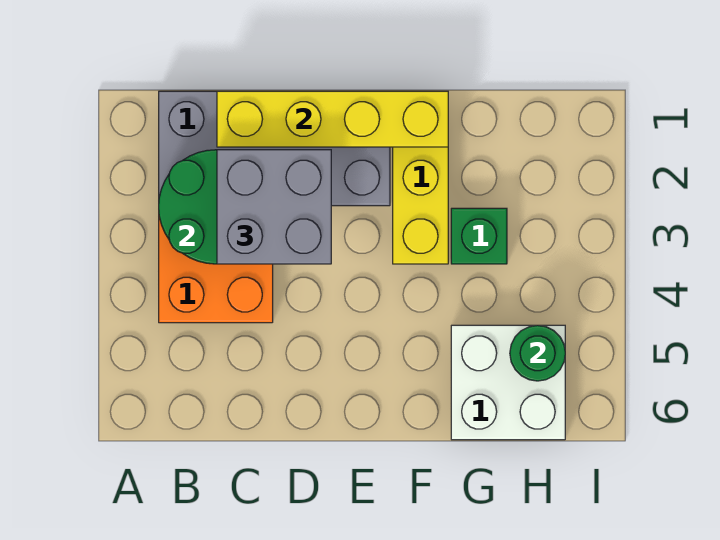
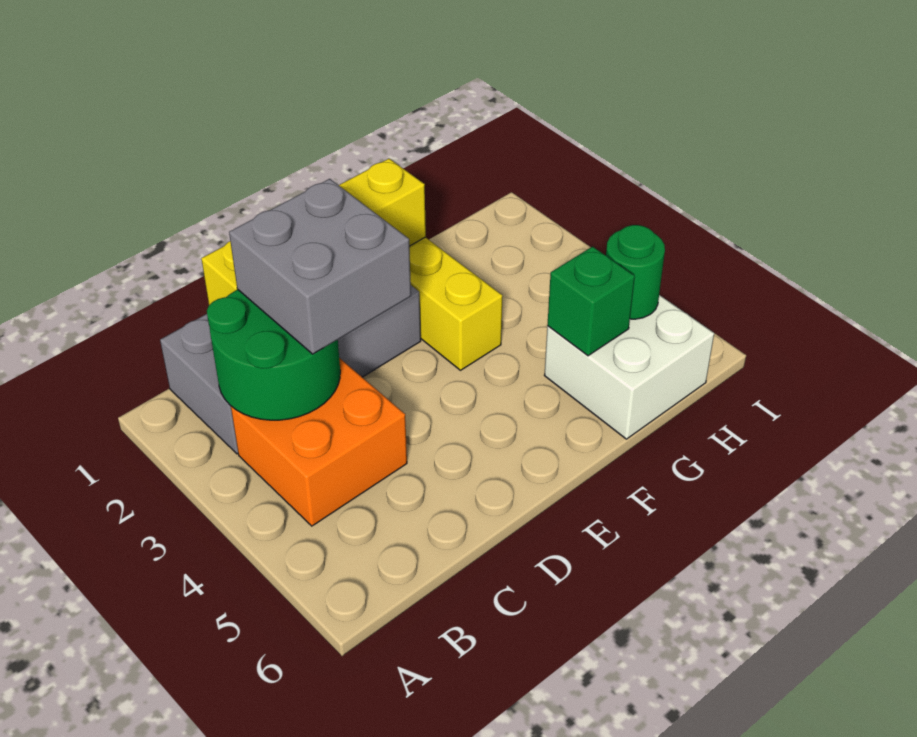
green brick G3 level 1 -> green brick G5 level 2

